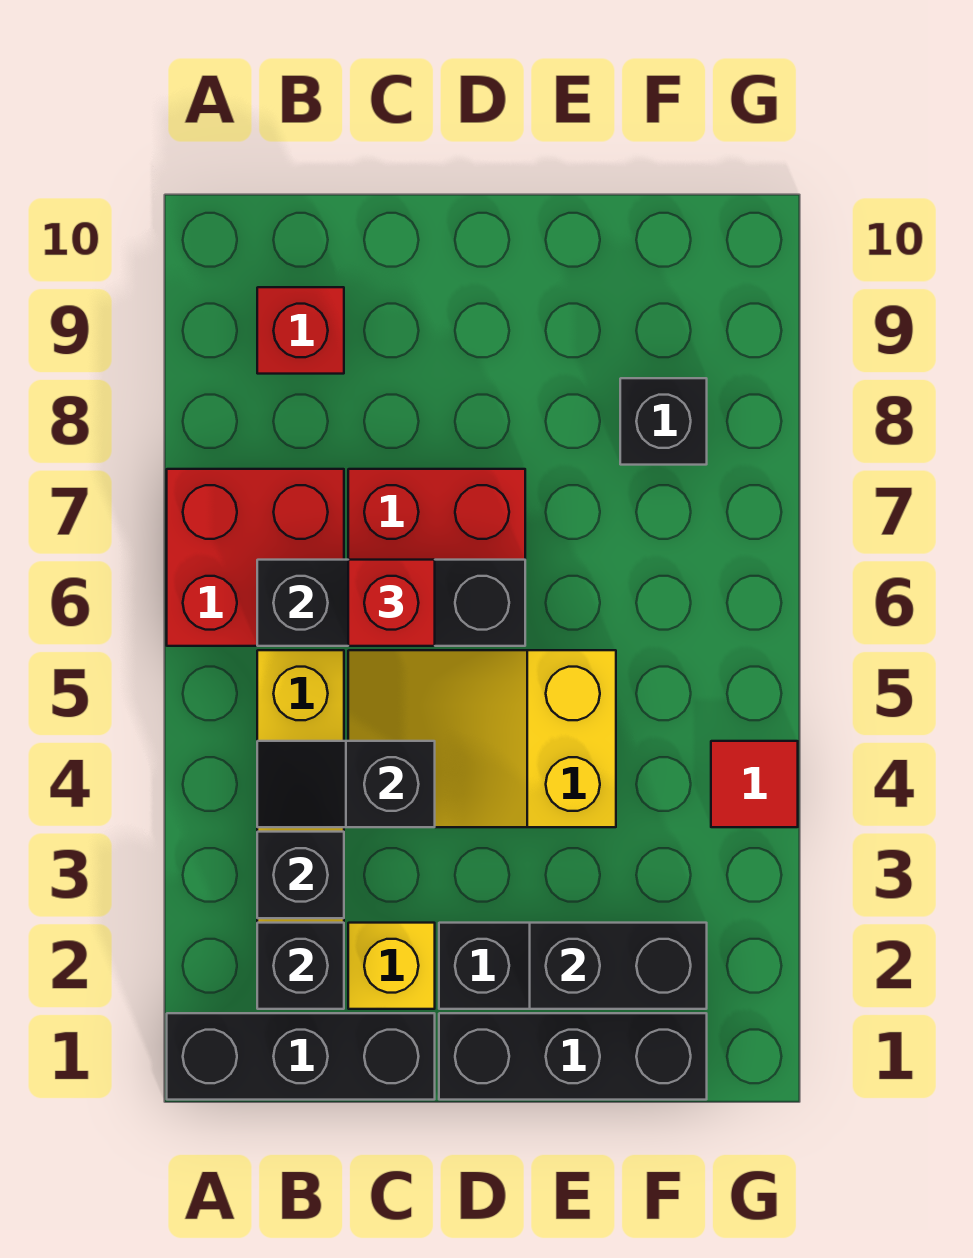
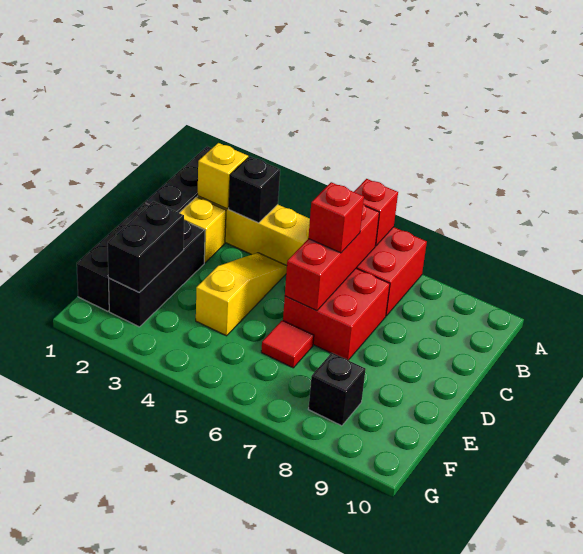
black brick B2 level 2 -> yellow brick B2 level 2
black slope B4:C4 level 2 top C -> none
black brick B6:D6 level 2 -> red brick B6:D6 level 2
red brick B9 level 1 -> red brick A6 level 2
yellow slope C4:E5 level 1 top E -> yellow slope C4:E4 level 1 top E
red tile G4 level 1 -> red tile E6 level 1

